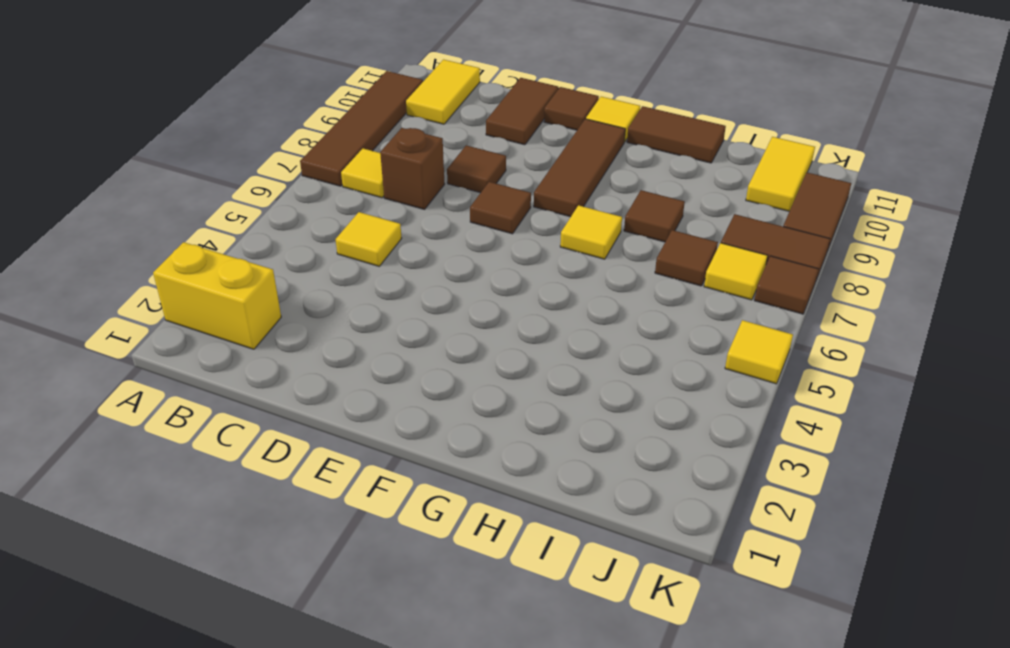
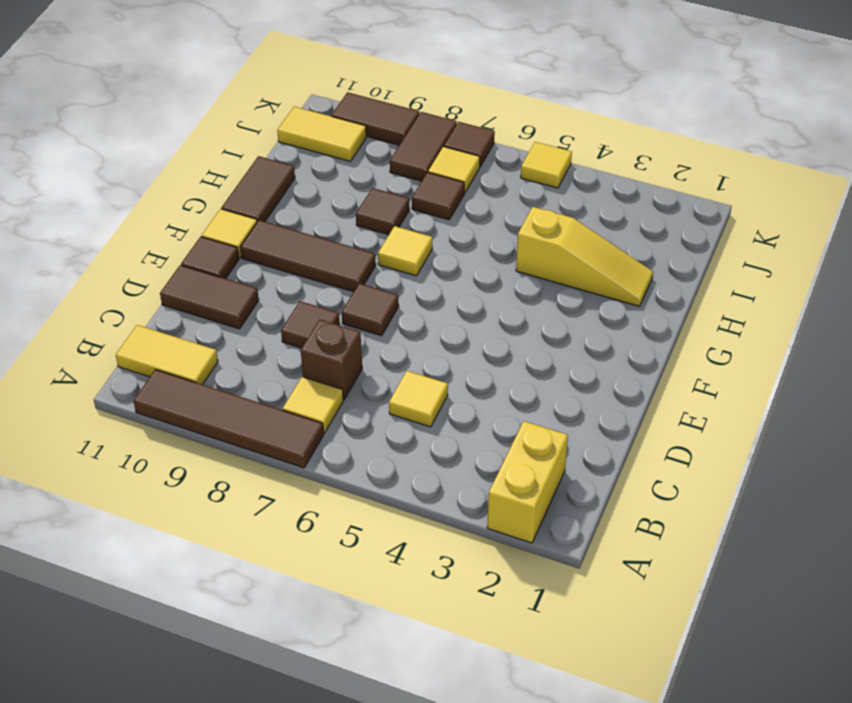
none -> yellow slope H2:H4 level 1 top 4

